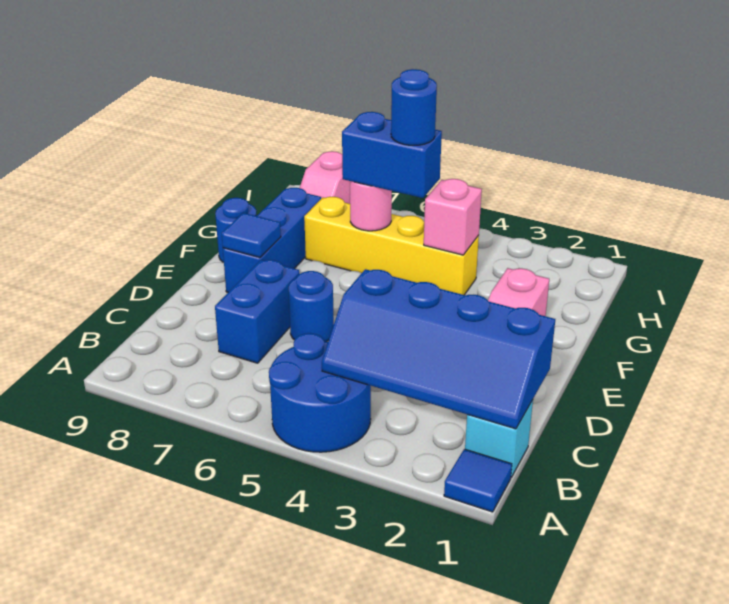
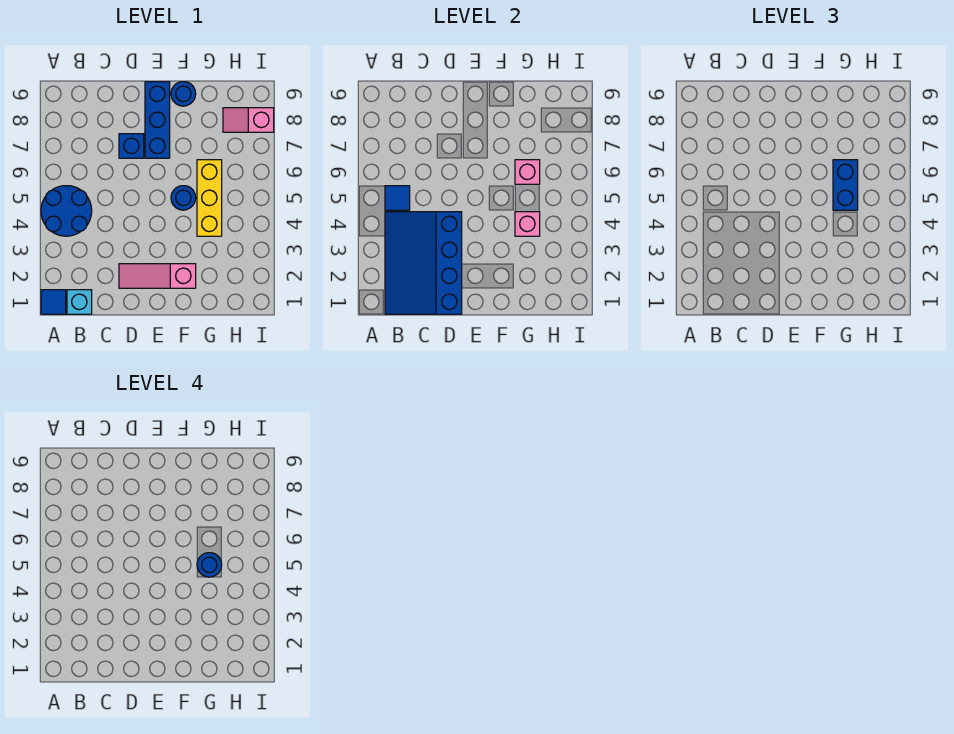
blue slope B1:C4 level 2 top C -> blue slope B1:D4 level 2 top D
blue brick C7:D7 level 1 -> blue brick D7 level 1
blue round brick D6 level 1 -> blue round brick F5 level 1
blue brick E8:G8 level 1 -> blue brick E7:E9 level 1
blue tile E8 level 2 -> blue tile B5 level 2
yellow brick G4:G7 level 1 -> yellow brick G4:G6 level 1
pink round brick G6 level 2 -> pink brick G6 level 2

